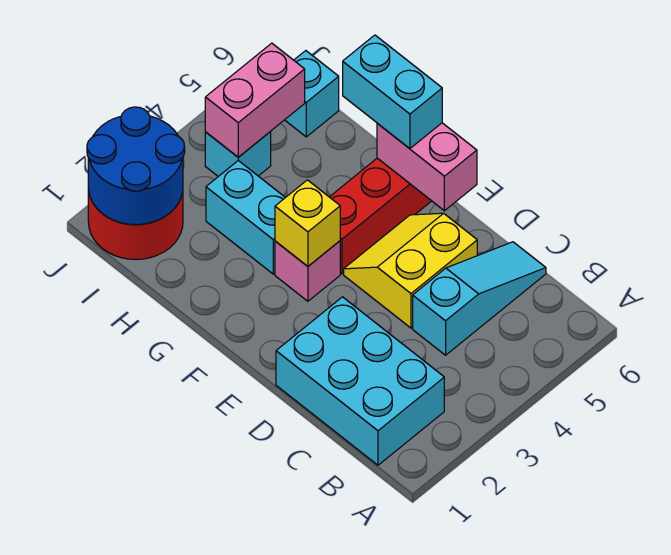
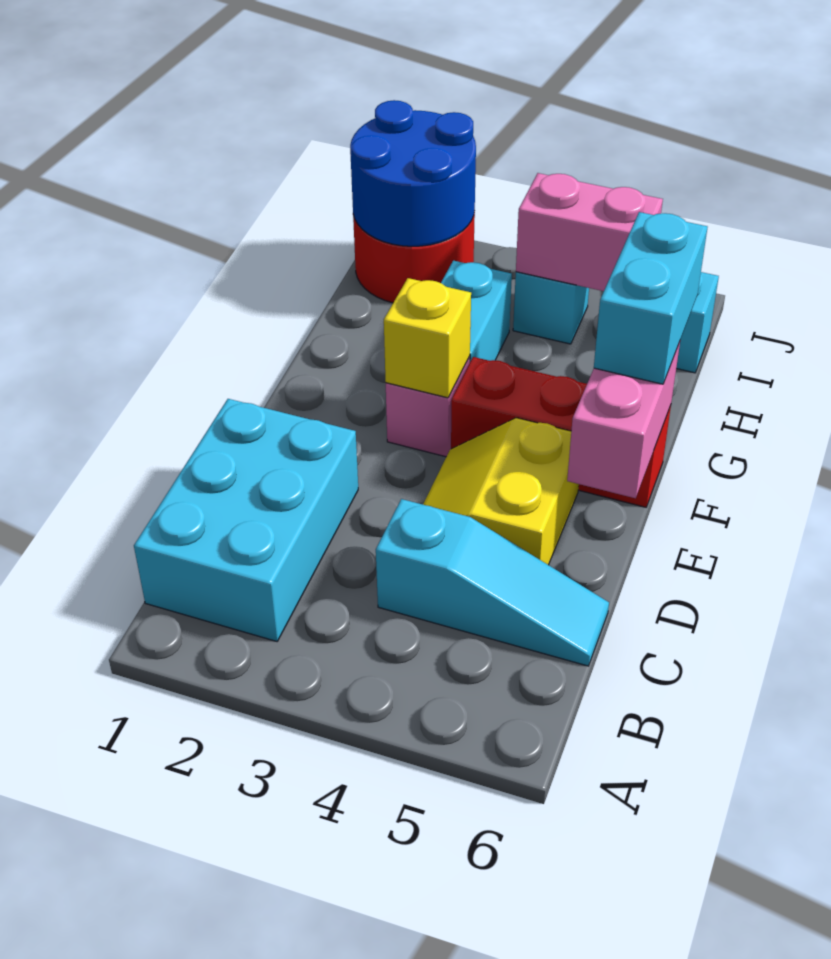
yellow slope D4:E5 level 1 top D -> yellow slope D4:E5 level 1 top 5

